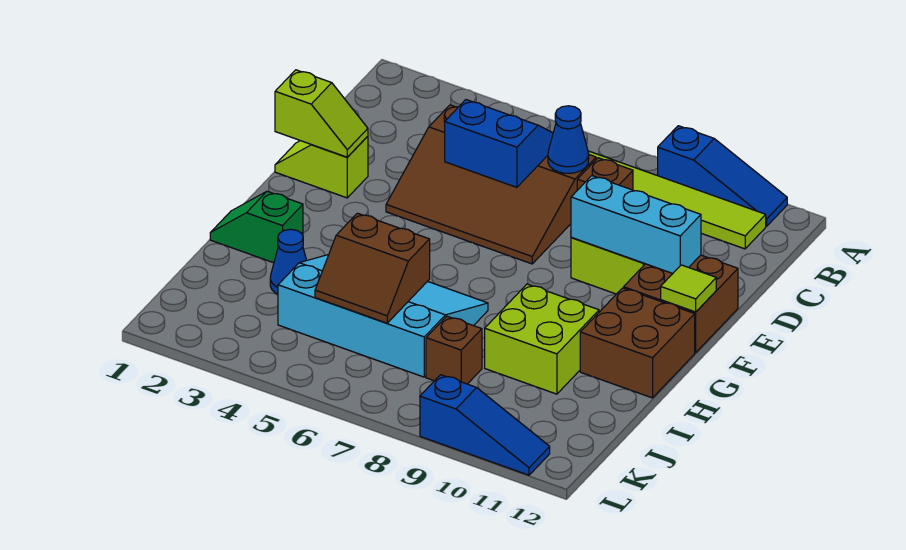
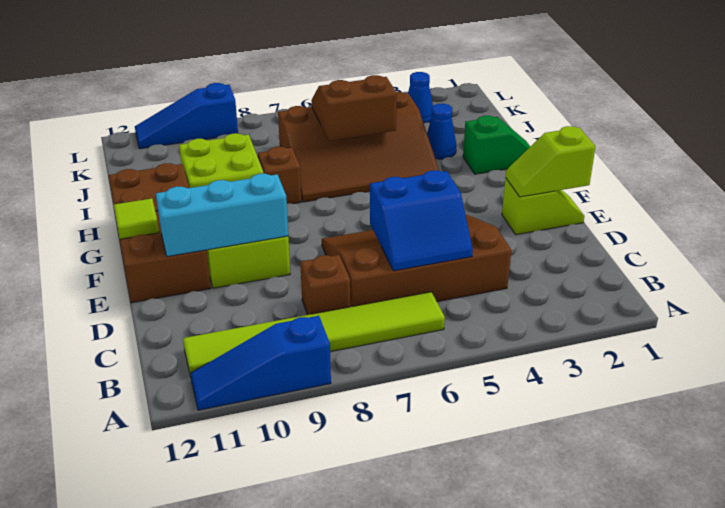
blue cone C7 level 2 -> blue cone K3 level 1
cyan slope H4:J7 level 1 top J -> brown slope H4:J7 level 1 top J
brown brick J8 level 1 -> brown brick H8 level 1

